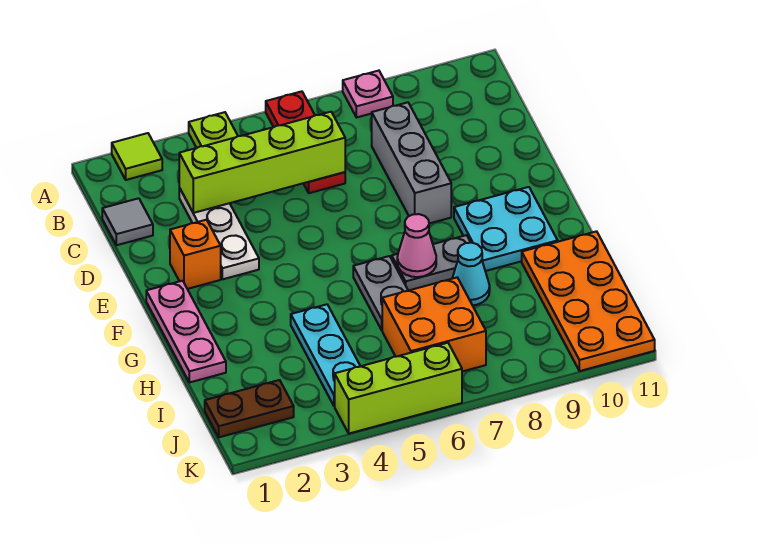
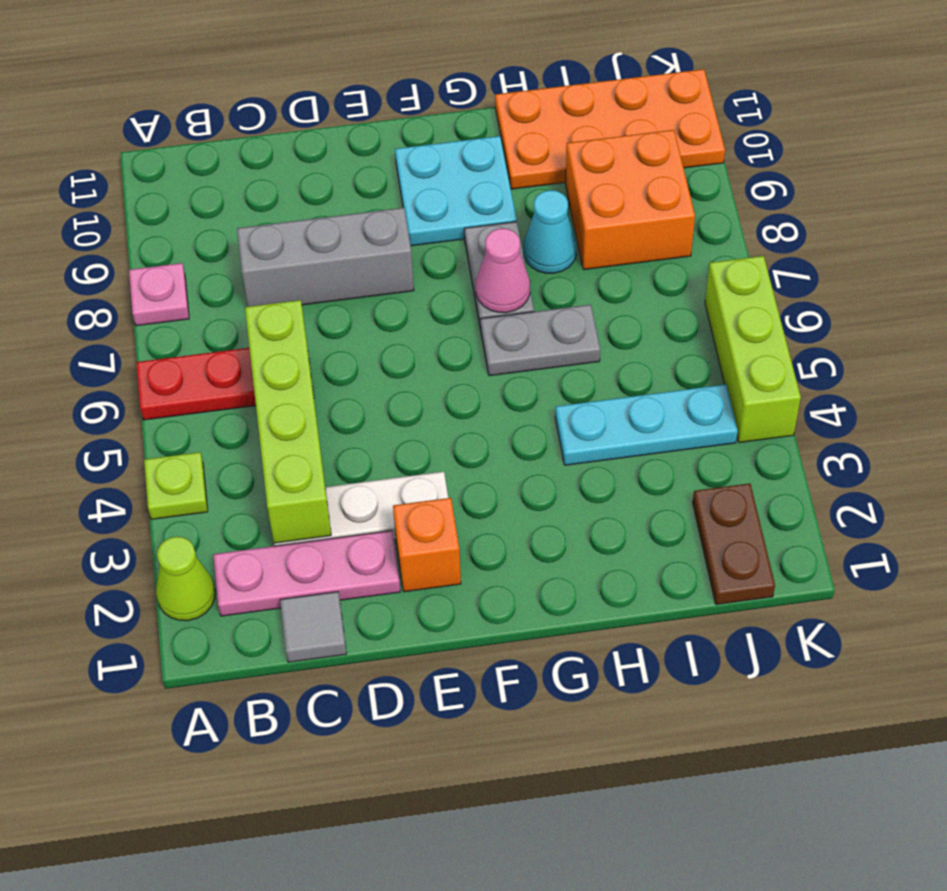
lime tile A2 level 1 -> lime cone A2 level 1
pink plate F1:H1 level 1 -> pink plate B2:D2 level 1
orange brick I6:J7 level 1 -> orange brick I8:J9 level 1

